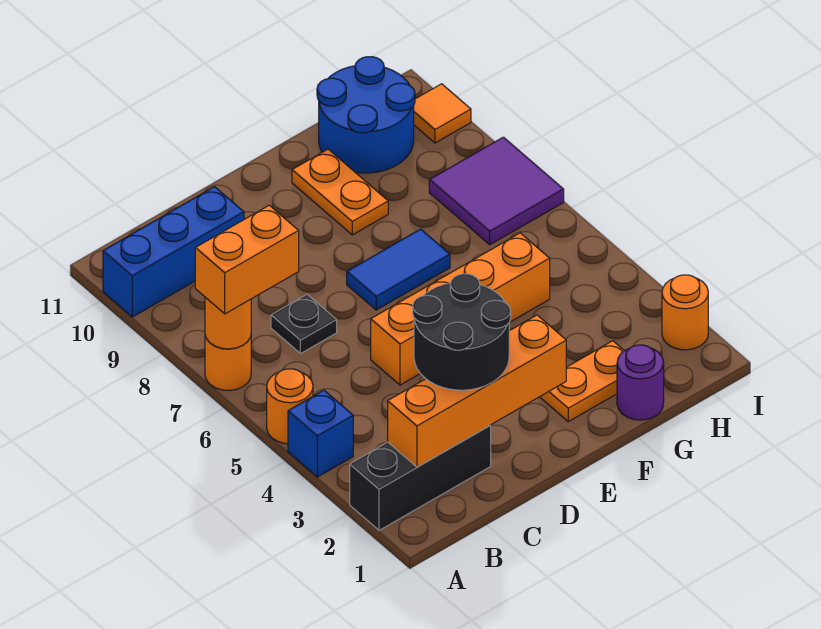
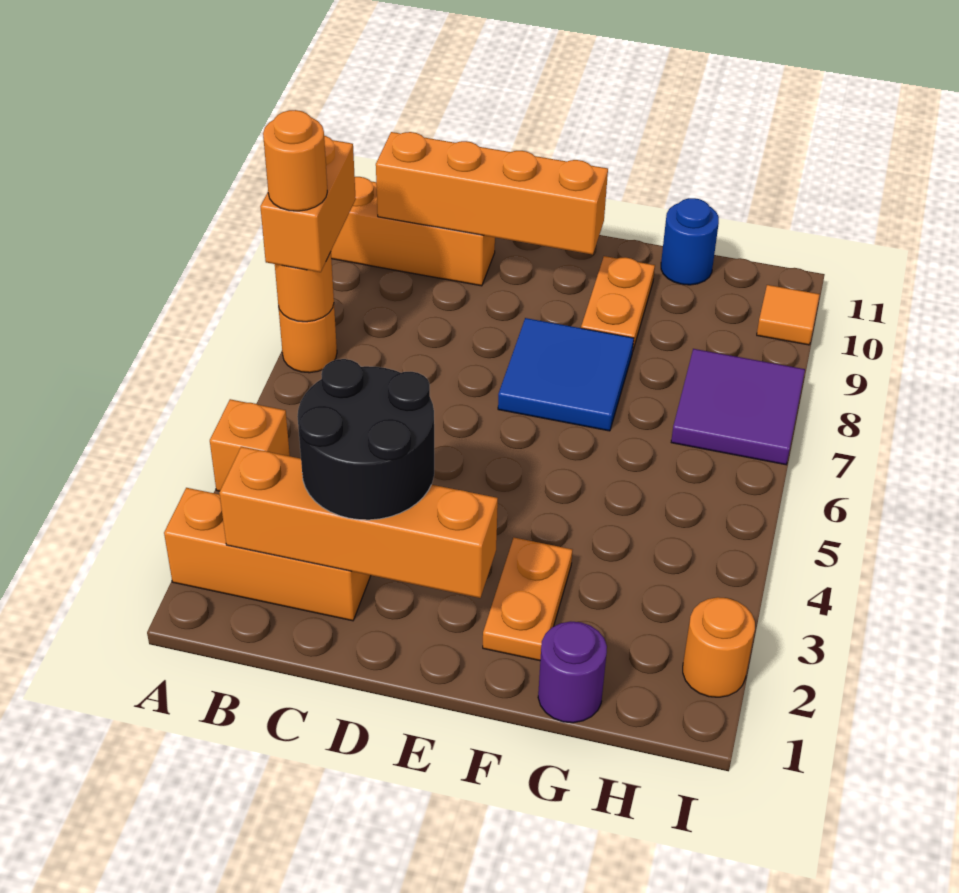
black brick A2:C2 level 1 -> orange brick A2:C2 level 1
blue brick A4 level 1 -> orange brick A4 level 1
orange round brick A5 level 1 -> orange round brick A7 level 4
orange brick A7:B7 level 3 -> orange brick A7:A8 level 3
blue brick A10:C10 level 1 -> orange brick A10:C10 level 1
black plate C7 level 1 -> none
orange brick D5:G5 level 1 -> orange brick B10:E10 level 2
blue tile E7:F7 level 1 -> blue tile E7:F8 level 1
orange plate F2:G2 level 1 -> orange plate F2:F3 level 1
blue round brick G10:H11 level 1 -> blue round brick G11 level 1

